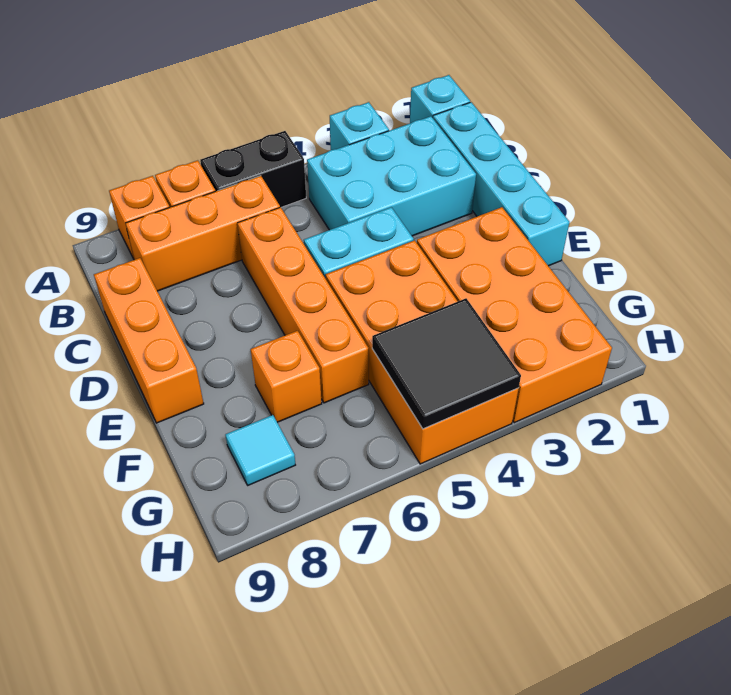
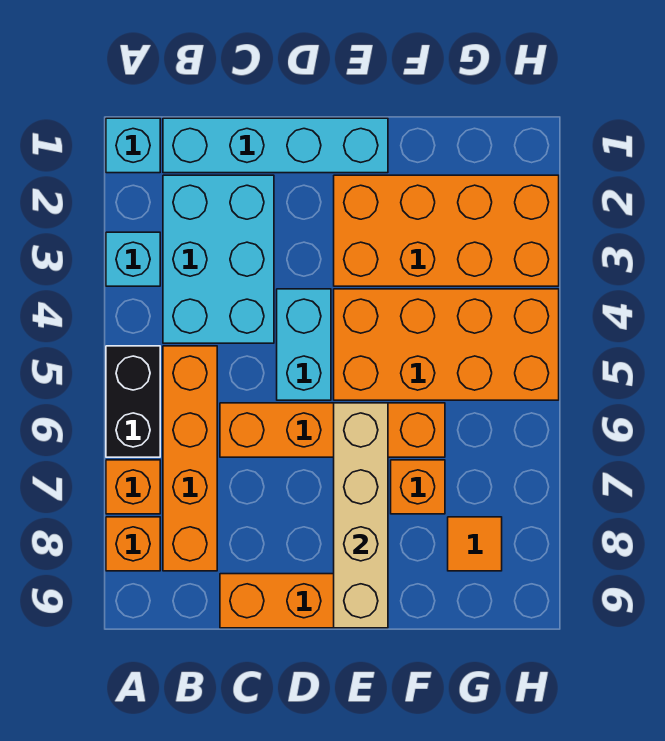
orange brick B6:B8 level 1 -> orange brick B5:B8 level 1
none -> tan brick E6:E9 level 2
black tile G4:H5 level 2 -> none
cyan tile G8 level 1 -> orange tile G8 level 1

